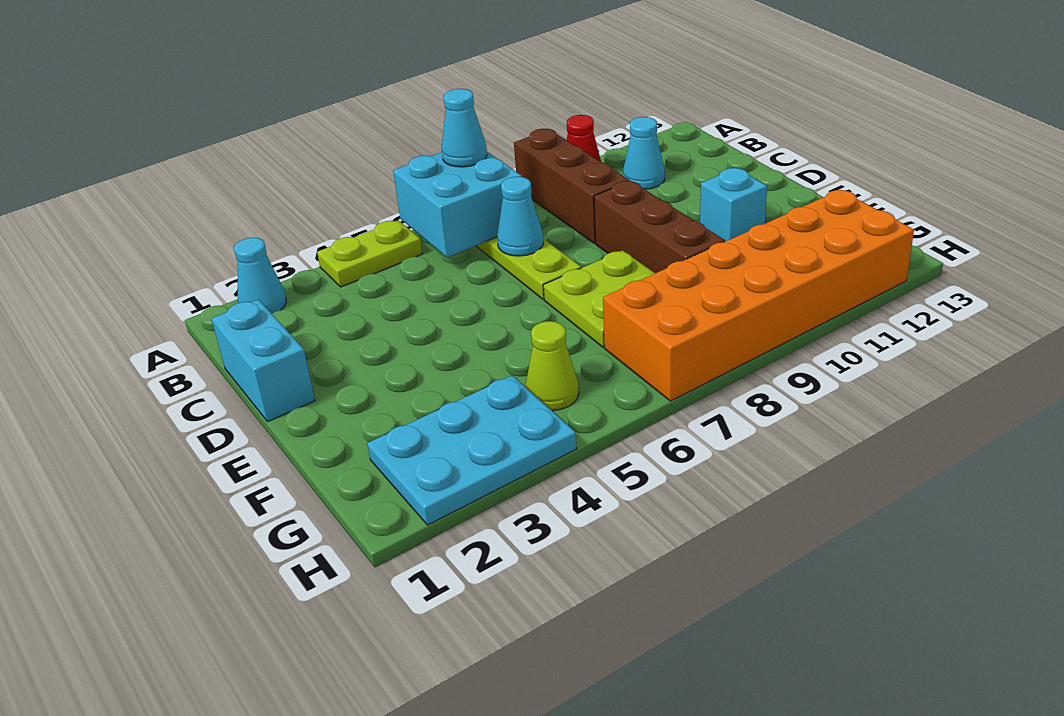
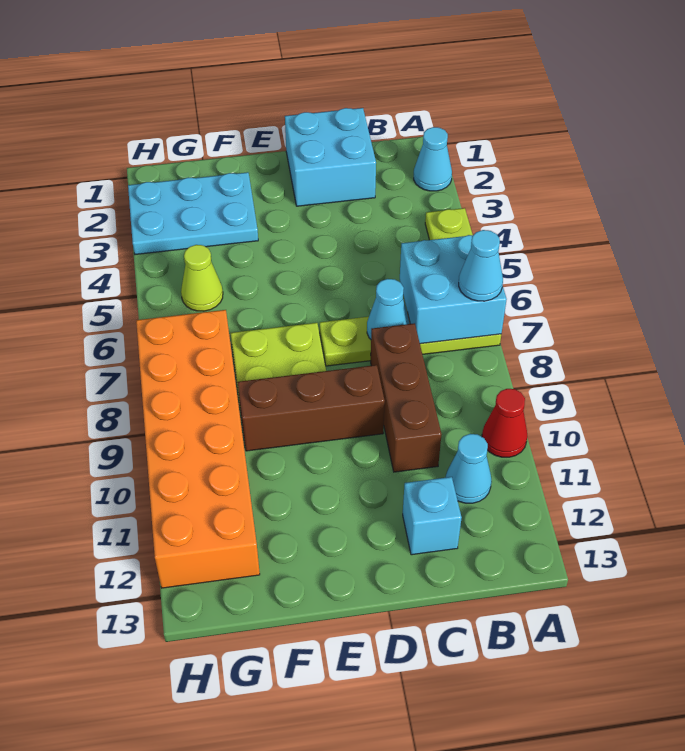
brown brick A9:C9 level 1 -> brown brick C8:C10 level 1
cyan brick C1:D1 level 1 -> cyan brick C1:D2 level 1
cyan brick E11 level 1 -> cyan brick C12 level 1
cyan plate G2:H4 level 1 -> cyan plate F2:H3 level 1

